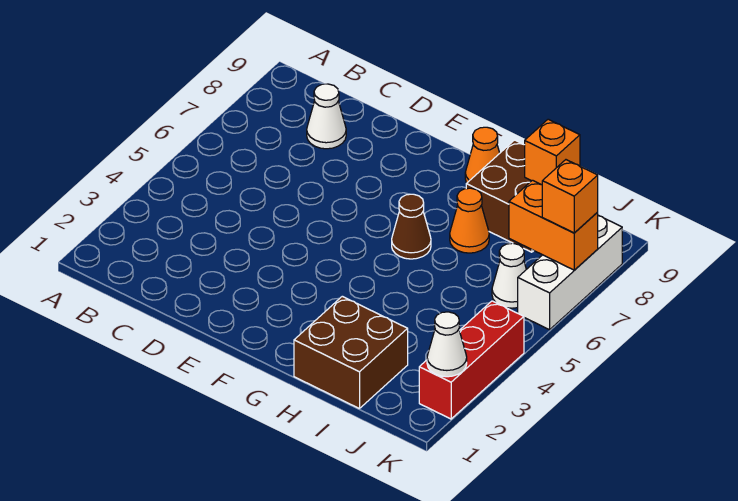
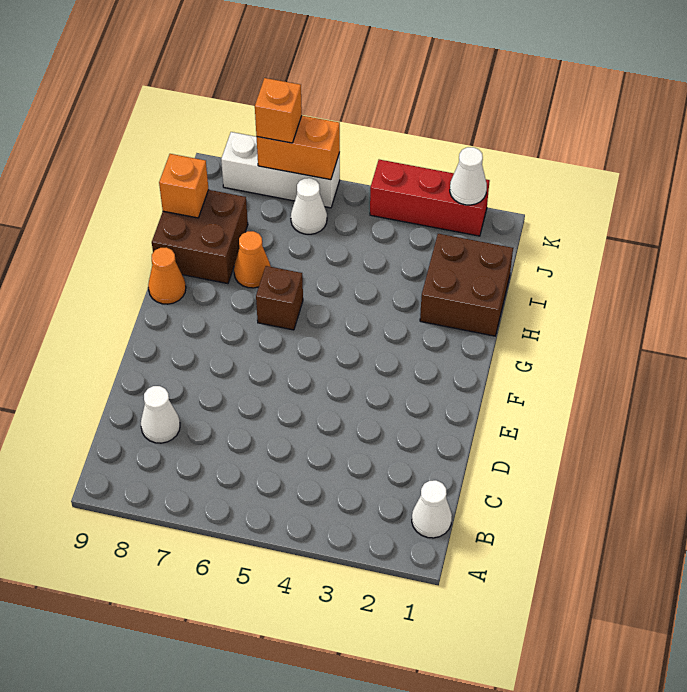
none -> white cone B1 level 1
brown cone G6 level 1 -> brown brick G6 level 1
orange brick J7:K7 level 2 -> orange brick K6:K7 level 2

